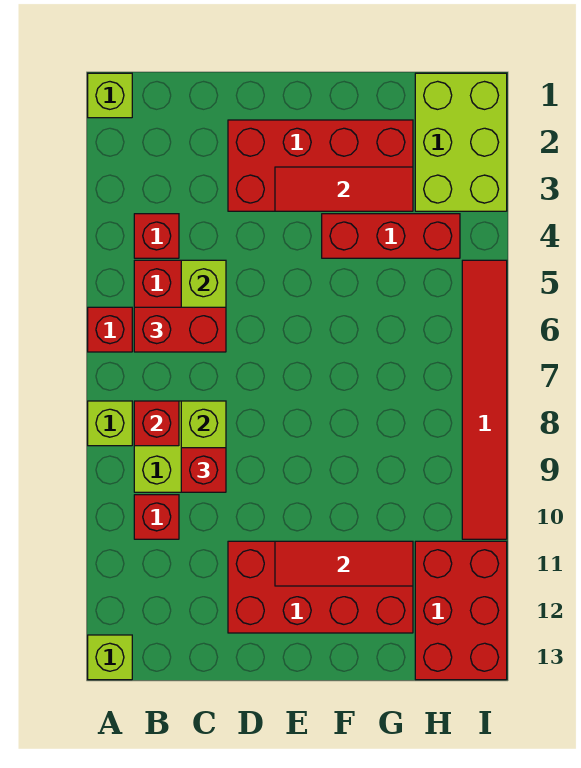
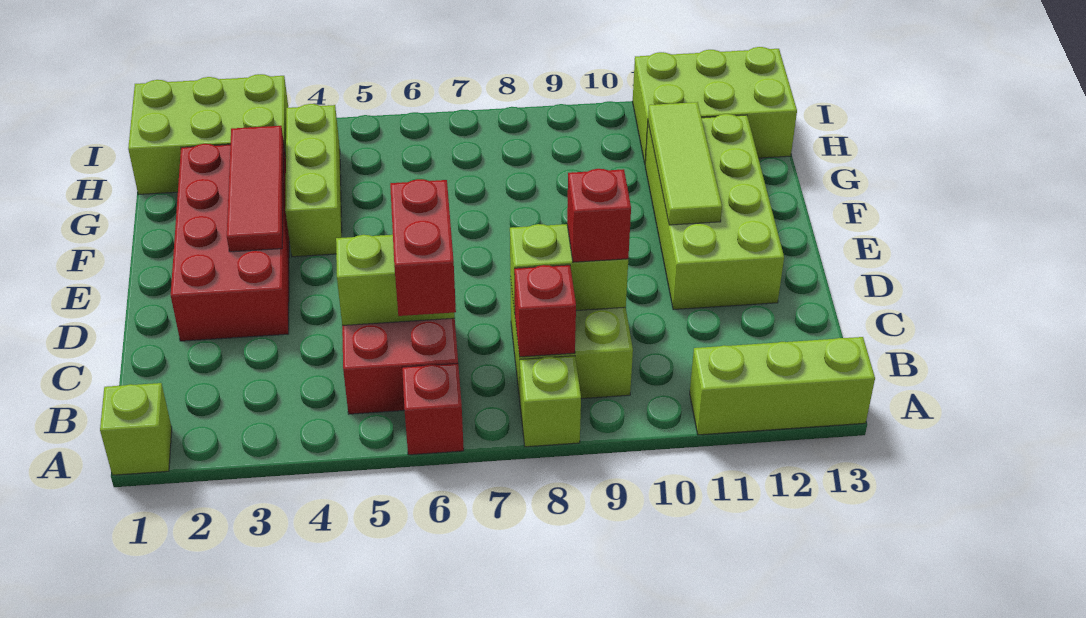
lime brick A13 level 1 -> lime brick A11:A13 level 1
red brick B4 level 1 -> none
red brick B10 level 1 -> none
red brick D11:G12 level 1 -> lime brick D11:G12 level 1
red tile E11:G11 level 2 -> lime tile E11:G11 level 2
red brick F4:H4 level 1 -> lime brick F4:H4 level 1
red brick H11:I13 level 1 -> lime brick H11:I13 level 1
red tile I5:I10 level 1 -> none

